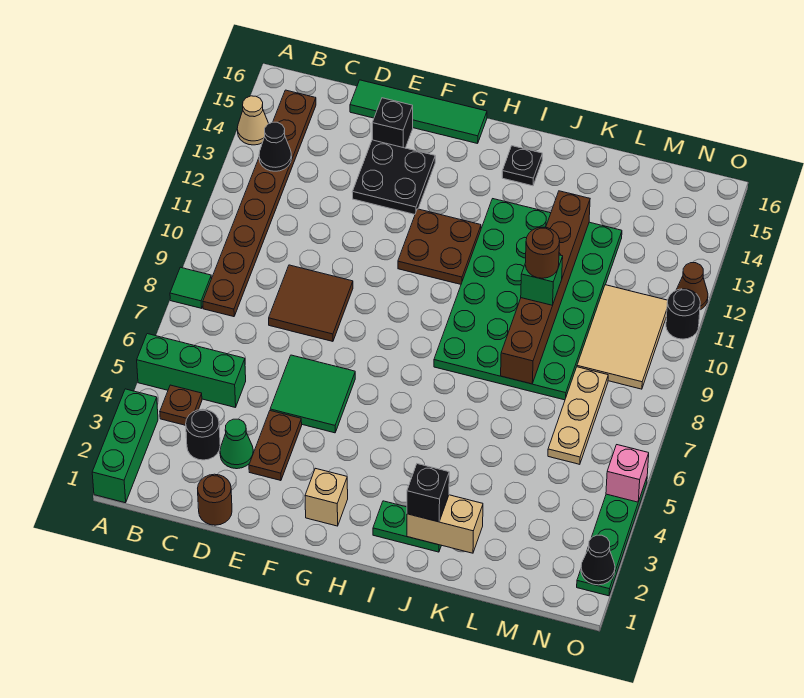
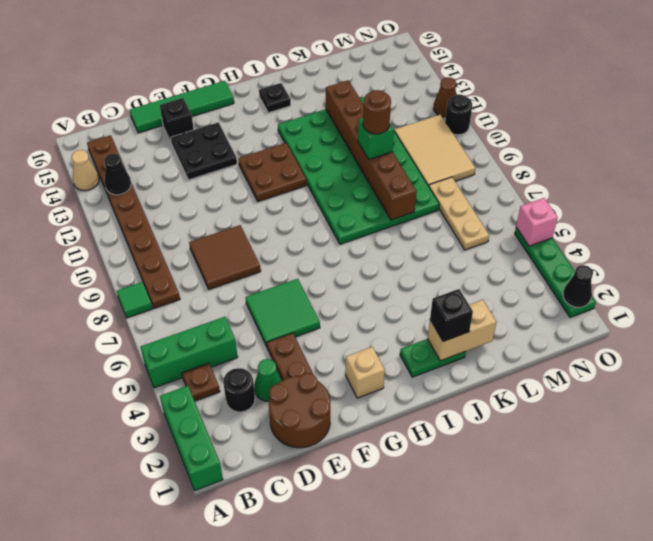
brown round brick D1 level 1 -> brown round brick D1:E2 level 1

